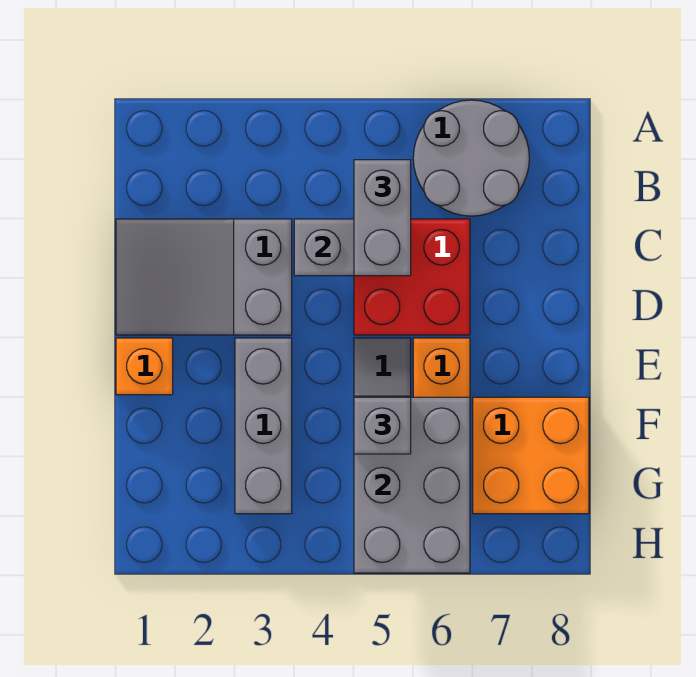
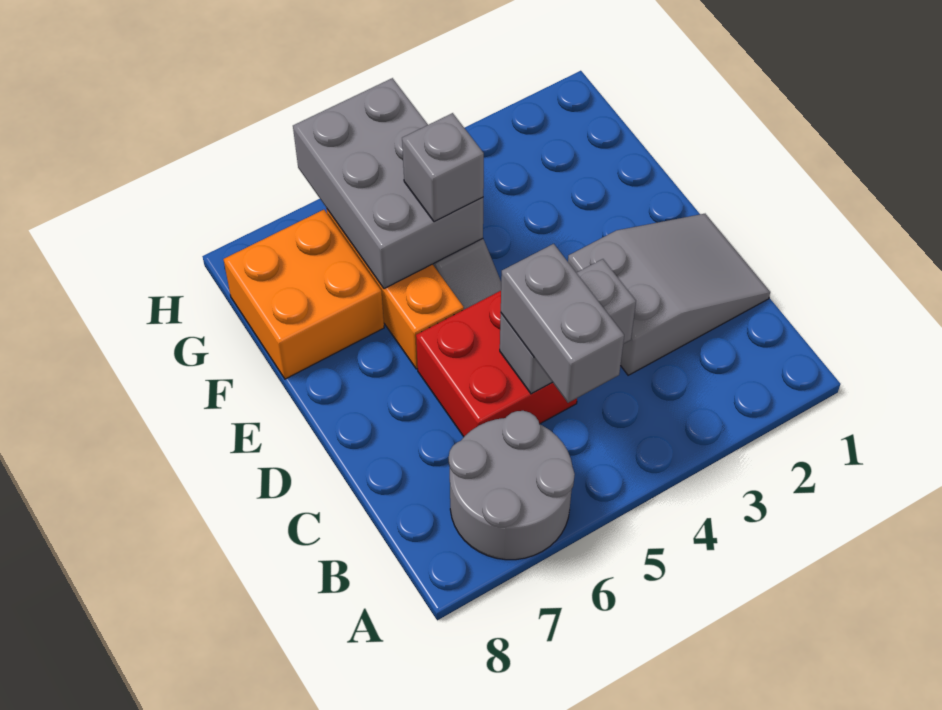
orange brick E1 level 1 -> none
grey brick E3:G3 level 1 -> none

